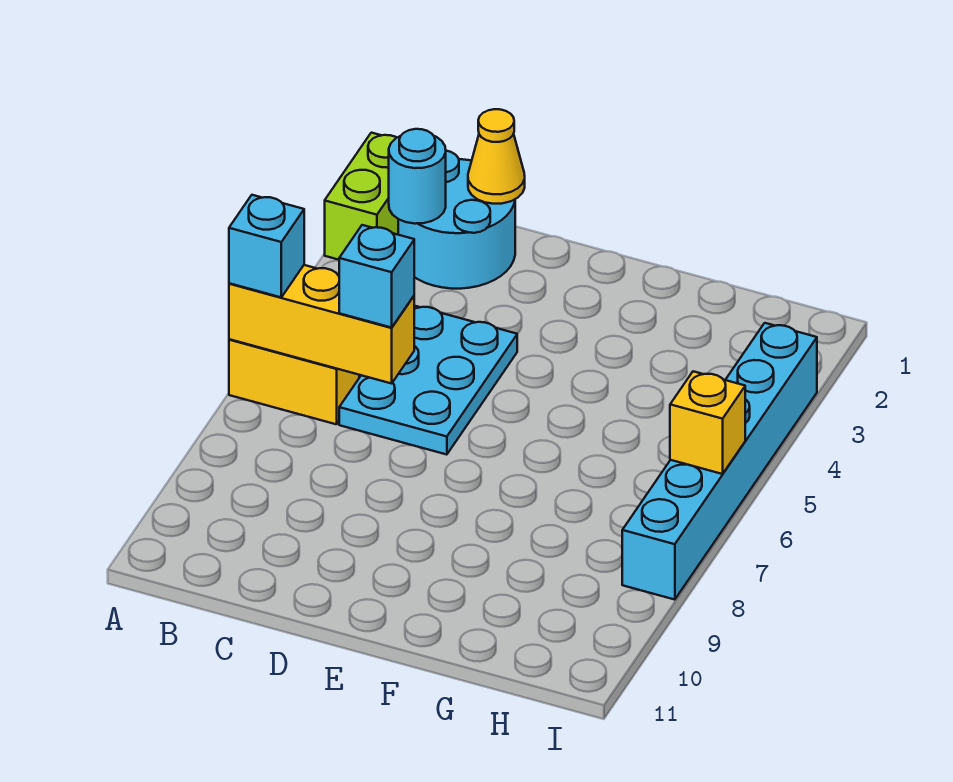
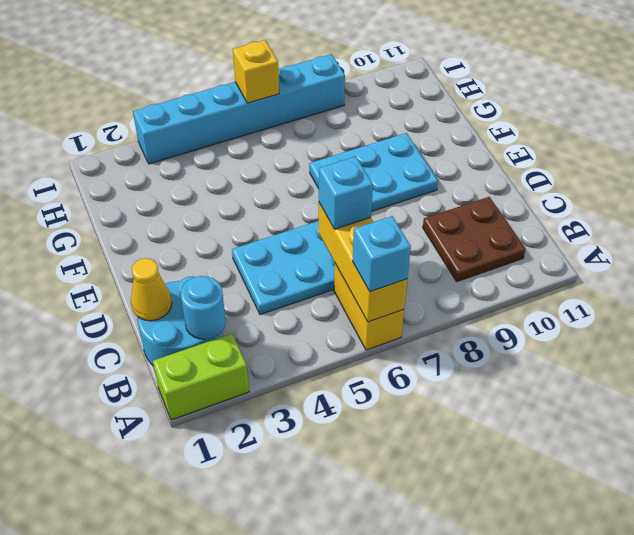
none -> brown plate B9:C10 level 1
none -> cyan plate E7:F9 level 1

